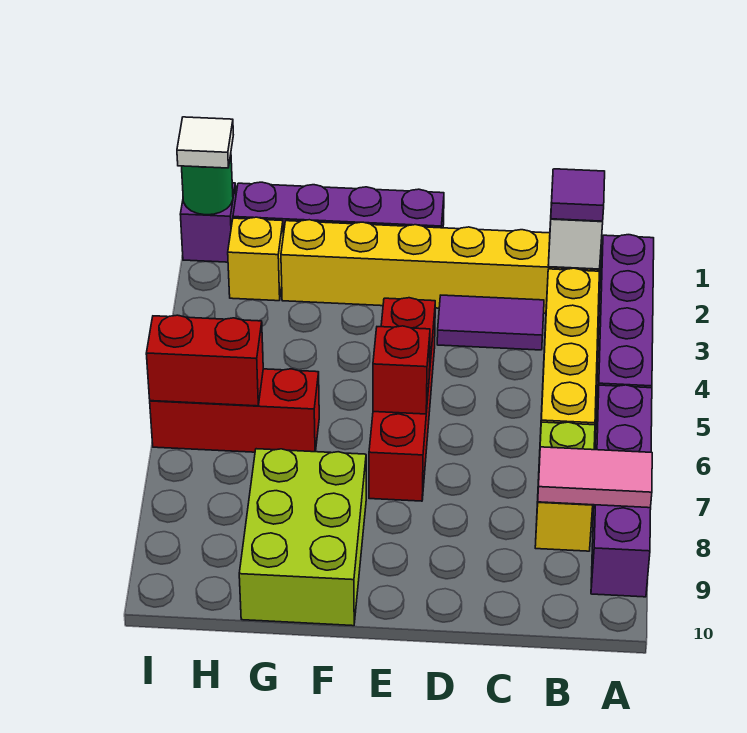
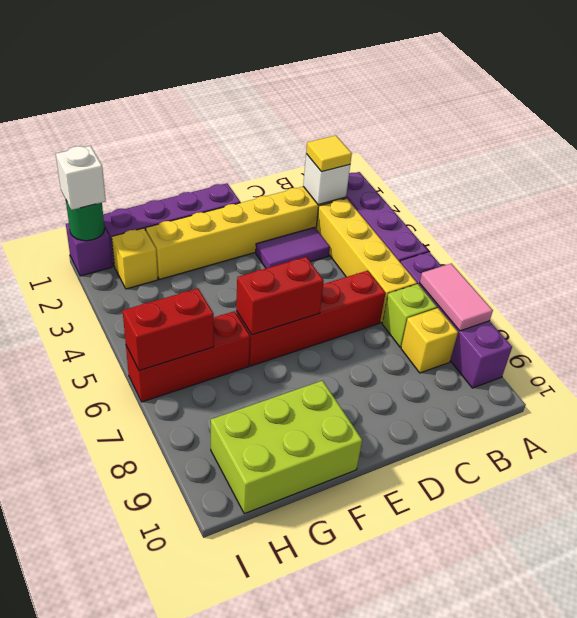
pink tile A8:B8 level 2 -> pink tile A7:A8 level 2
purple tile B2 level 3 -> yellow tile B2 level 3
red brick E4:E7 level 1 -> red brick C6:F6 level 1
red brick E6 level 2 -> red brick E6:F6 level 2
lime brick F8:G10 level 1 -> lime brick F9:H10 level 1
white tile I1 level 3 -> white brick I1 level 3

